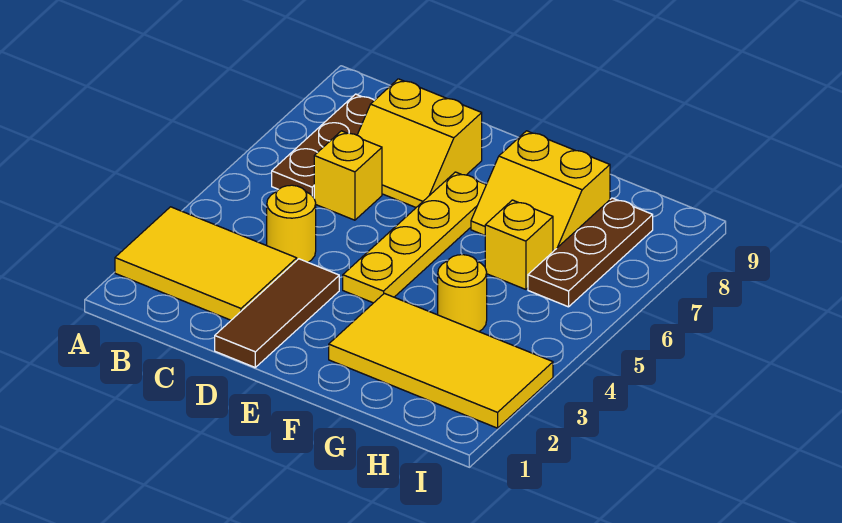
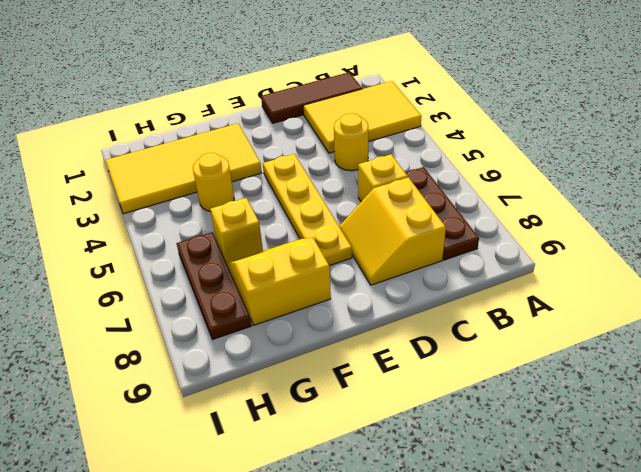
yellow slope C7:D8 level 1 top 8 -> yellow slope C7:D8 level 1 top C
brown tile D1:D3 level 1 -> brown tile B1:D1 level 1

